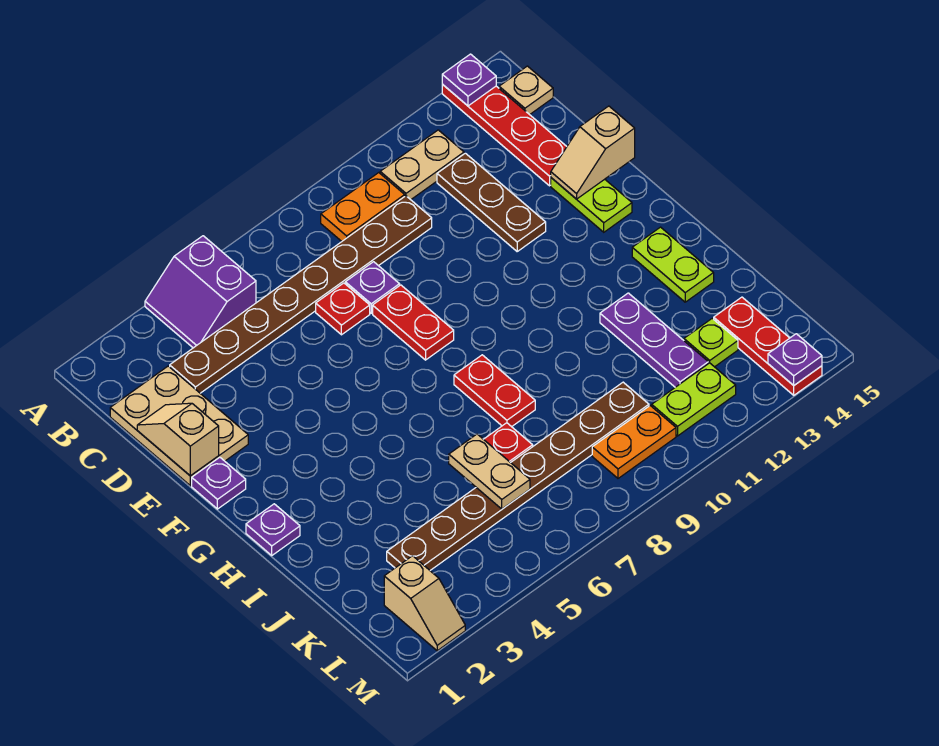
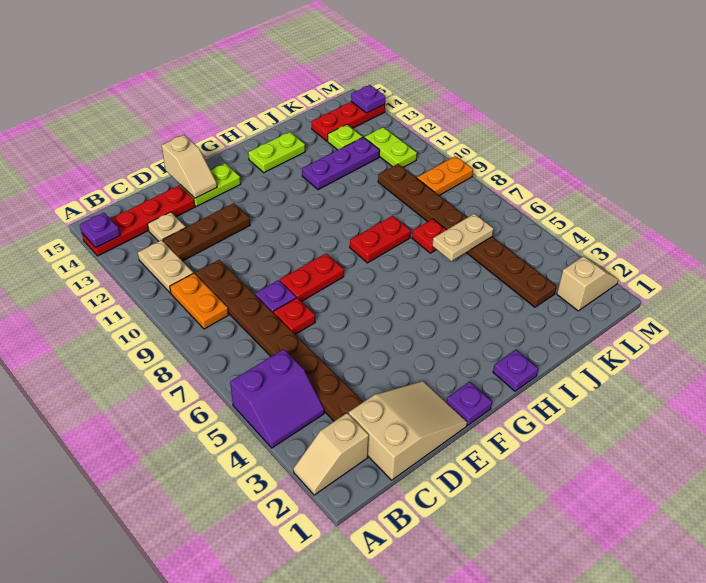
tan plate B15 level 1 -> tan plate C13 level 1
tan plate C1:E2 level 1 -> tan slope C1:E2 level 1 top C
tan slope D1:E1 level 2 top E -> tan slope A2:B2 level 1 top B
orange plate L9:L10 level 1 -> orange plate L9:M9 level 1

